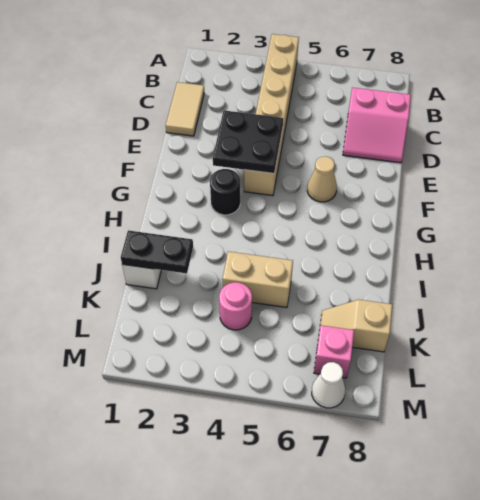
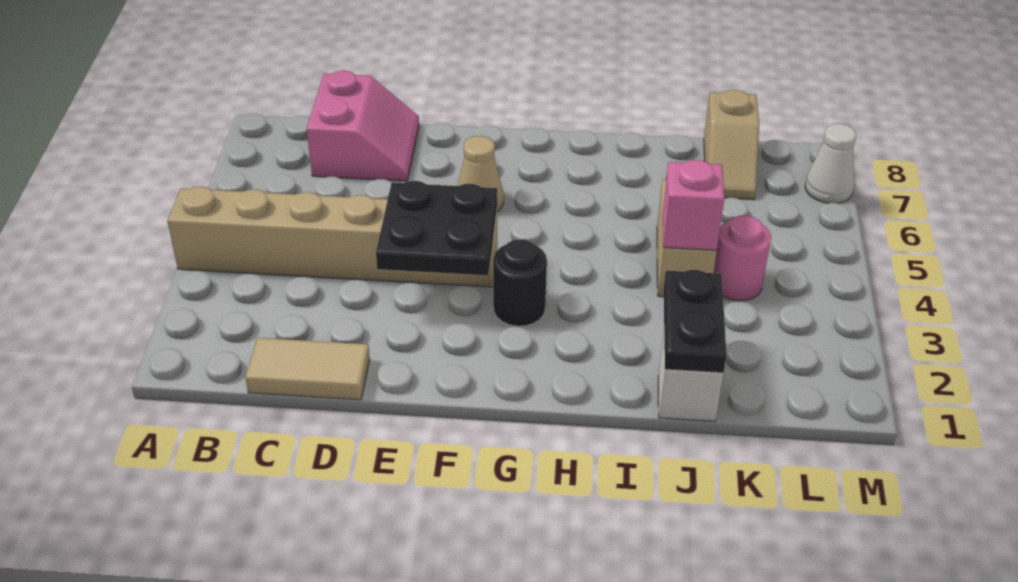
pink brick L7 level 1 -> pink brick J4 level 2

